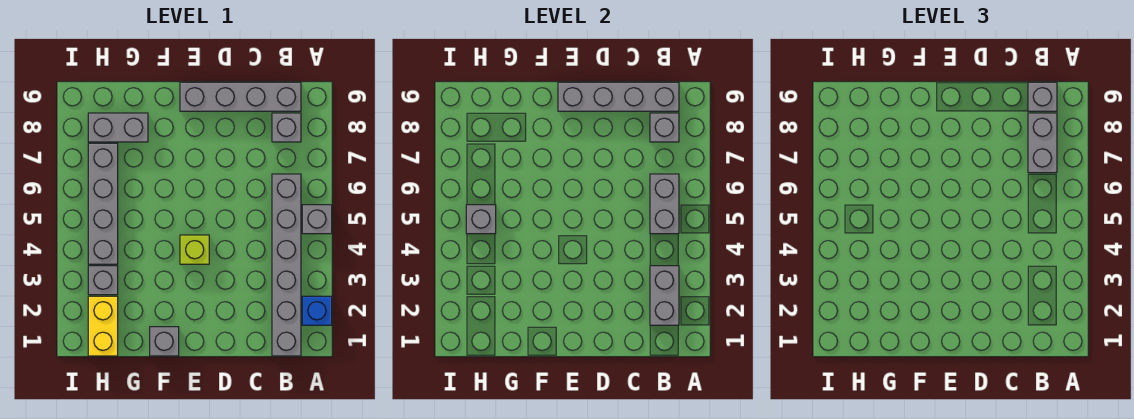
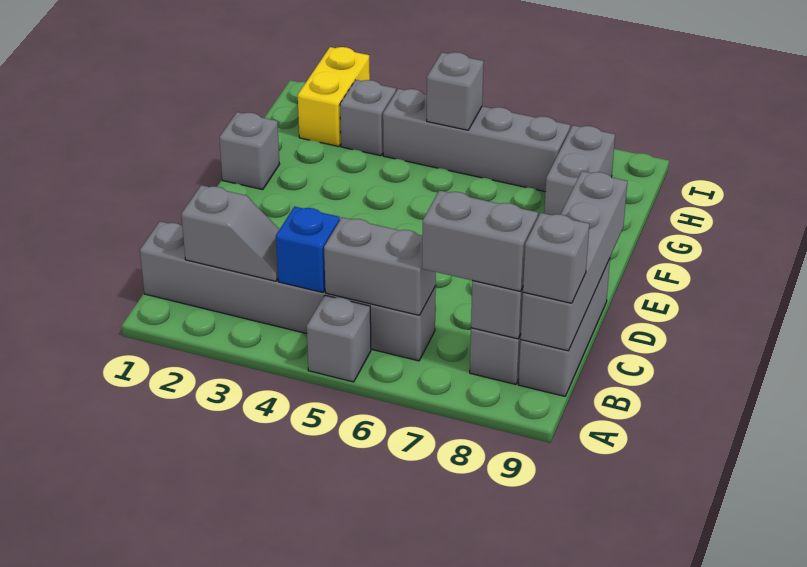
blue brick A2 level 1 -> blue brick B4 level 2
grey brick B2:B3 level 2 -> grey slope B2:B3 level 2 top 2
grey brick B9:E9 level 1 -> grey brick B9:D9 level 1
lime brick E4 level 1 -> none
yellow brick H1:H2 level 1 -> yellow brick H2:I2 level 1

